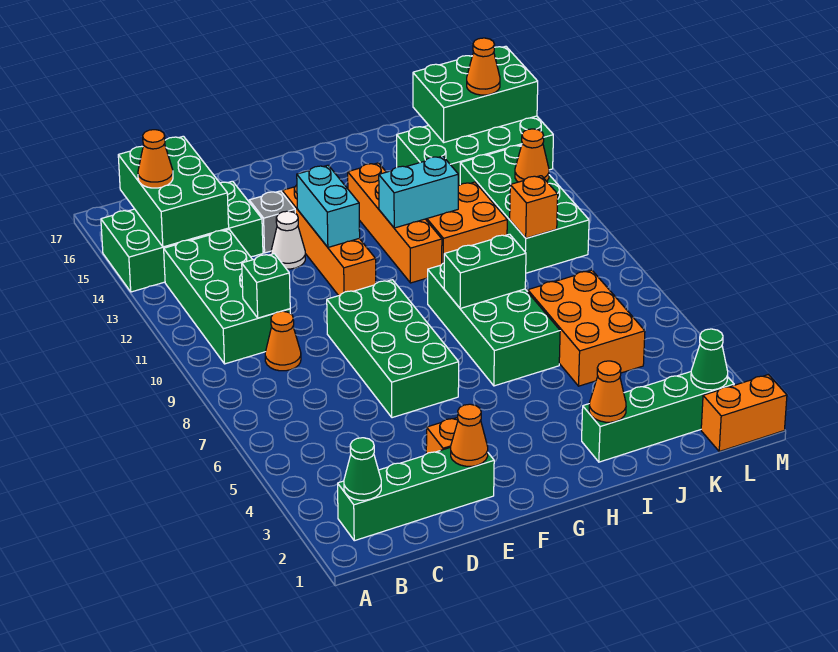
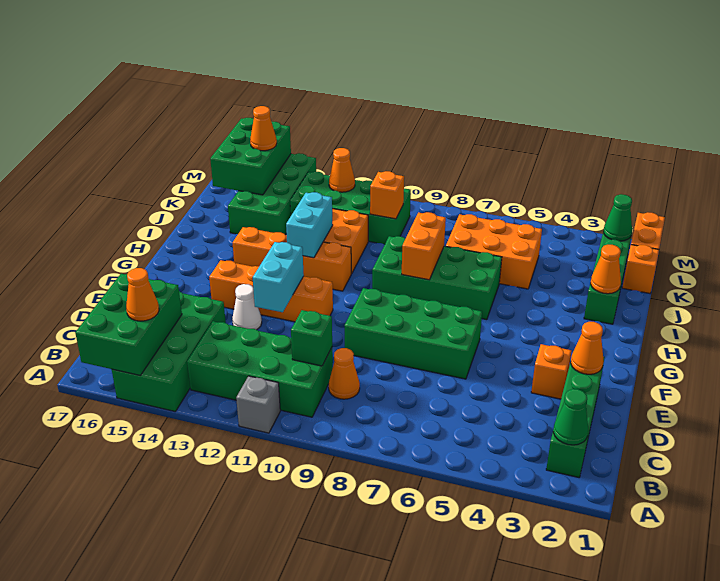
green brick B14:C16 level 2 -> green brick A15:C16 level 2
grey brick E14 level 1 -> grey brick A11 level 1
cyan brick F12:F13 level 2 -> cyan brick E12:F12 level 2
green brick H8:I8 level 2 -> orange brick H8:I8 level 2
none -> orange brick K1 level 1

